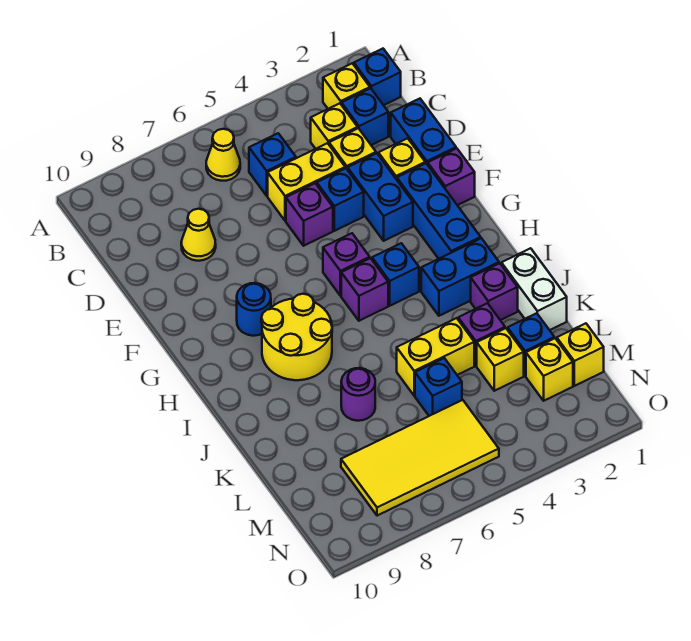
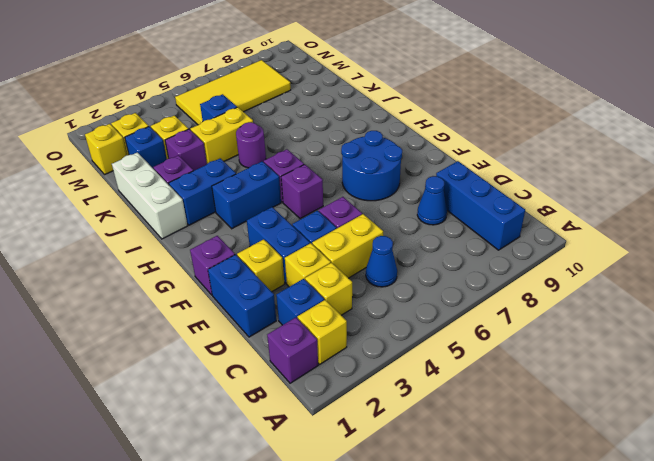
blue brick B1 level 1 -> purple brick B1 level 1
yellow cone B6 level 1 -> none
blue brick C5 level 1 -> blue cone C5 level 1
yellow cone D8 level 1 -> blue cone D8 level 1
blue brick F2:H2 level 1 -> blue brick B9:D9 level 1
blue round brick G8 level 1 -> blue round brick F7:G8 level 1
blue brick H4 level 1 -> blue brick H3:H4 level 1
yellow round brick H7:I8 level 1 -> none
white brick J1:K1 level 1 -> white brick I1:K1 level 1
purple round brick K7 level 1 -> purple round brick J5 level 1

